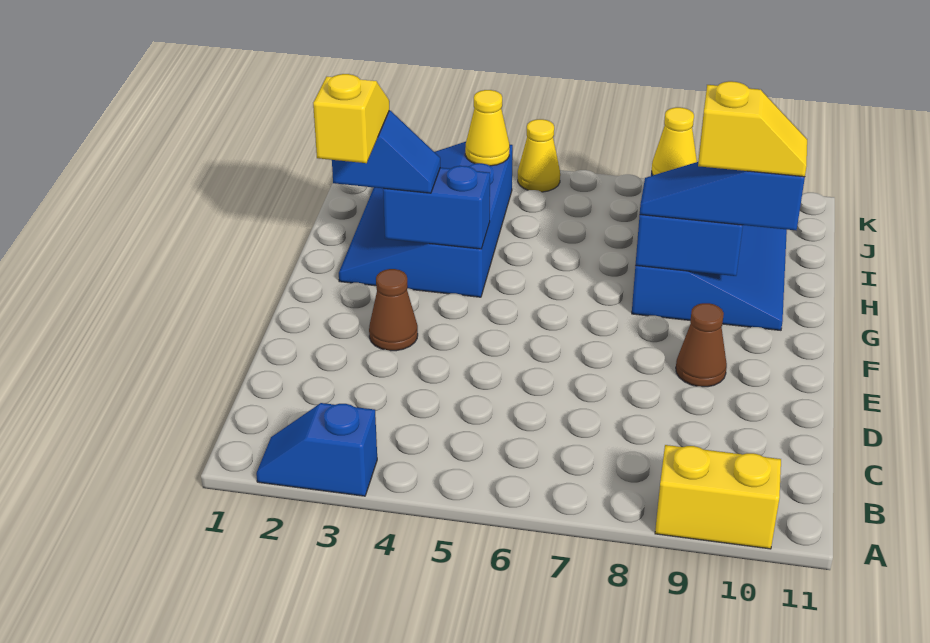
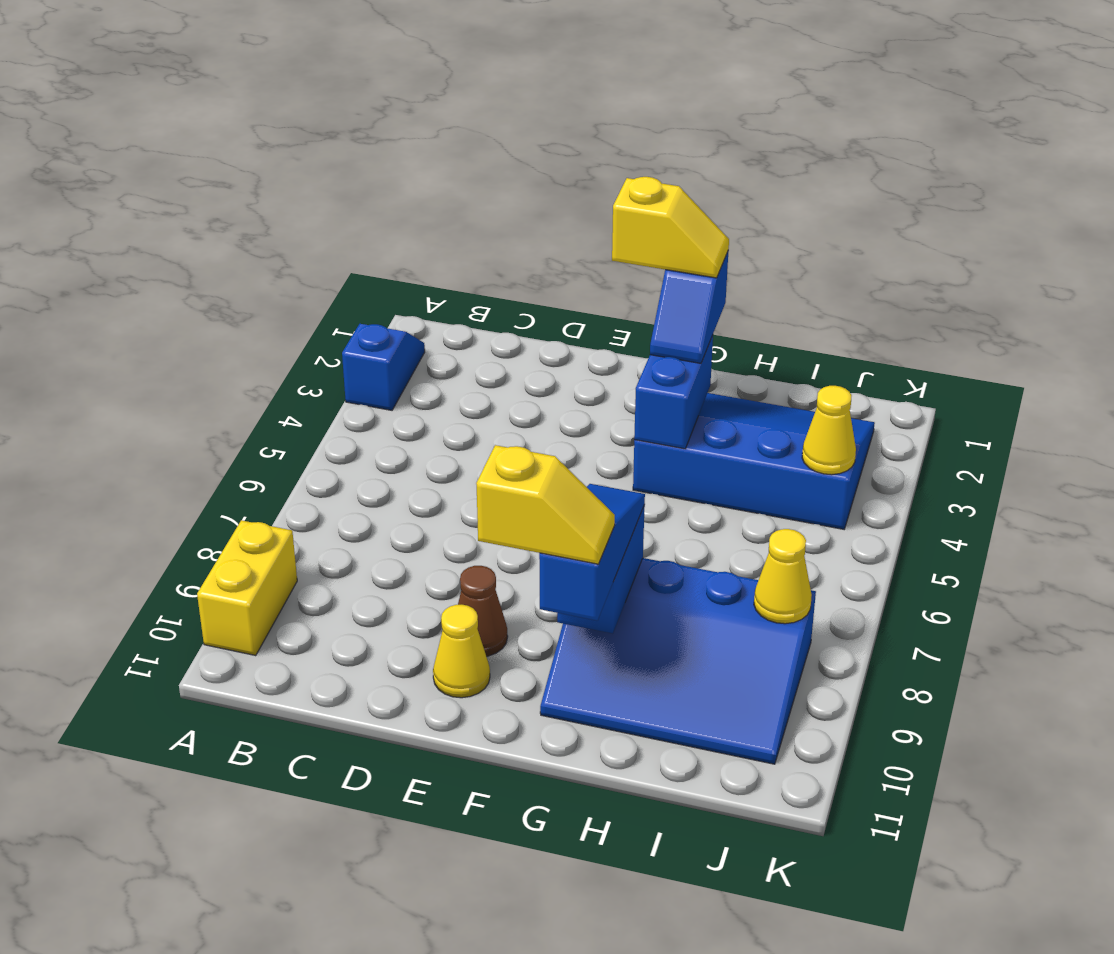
brown cone E3 level 1 -> none
yellow slope G9:G10 level 4 top 9 -> yellow slope F10:G10 level 4 top F
yellow cone K5 level 1 -> yellow cone E10 level 1

